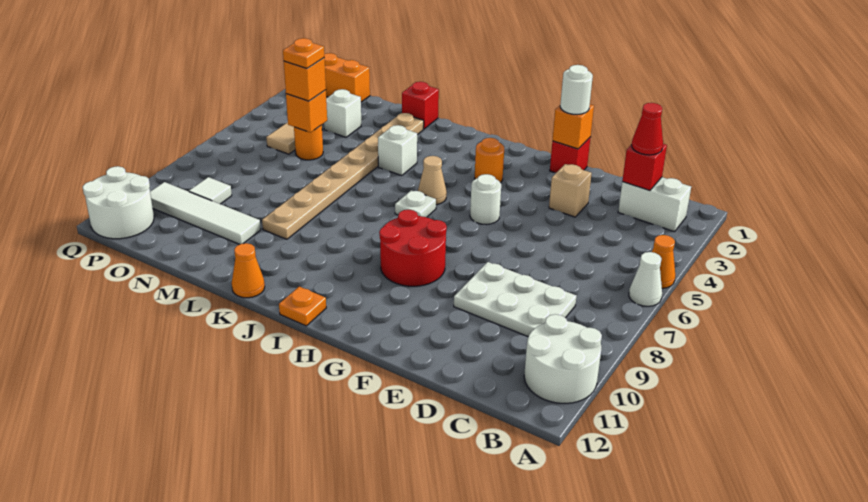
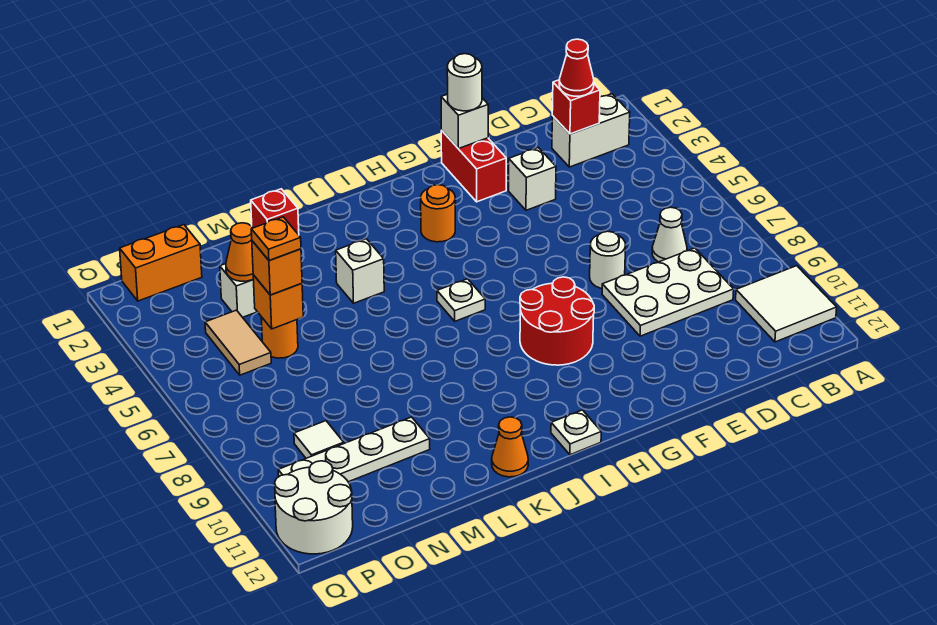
orange cone A5 level 1 -> orange cone N3 level 2
white cone A6 level 1 -> white cone C7 level 1
white round brick A10:B11 level 1 -> white tile A10:B11 level 1
tan brick E3 level 1 -> white brick E3 level 1
red brick F1 level 1 -> red brick F1:F2 level 1
orange brick F1 level 2 -> white brick F1 level 2
white round brick G5 level 1 -> white round brick E7 level 1
tan cone I5 level 1 -> none
orange plate I12 level 1 -> white plate I12 level 1
tan plate L2:L9 level 1 -> none
white tile M10:P10 level 1 -> white plate M10:P10 level 1

